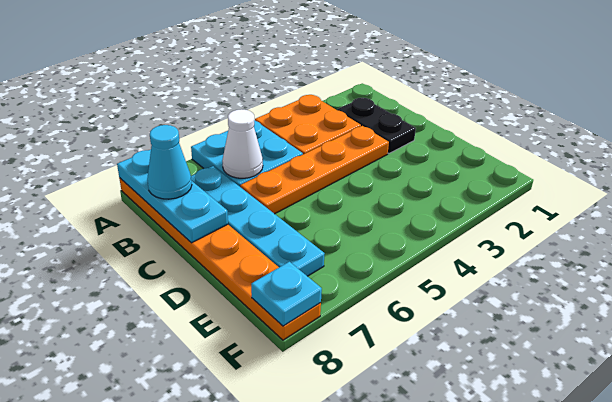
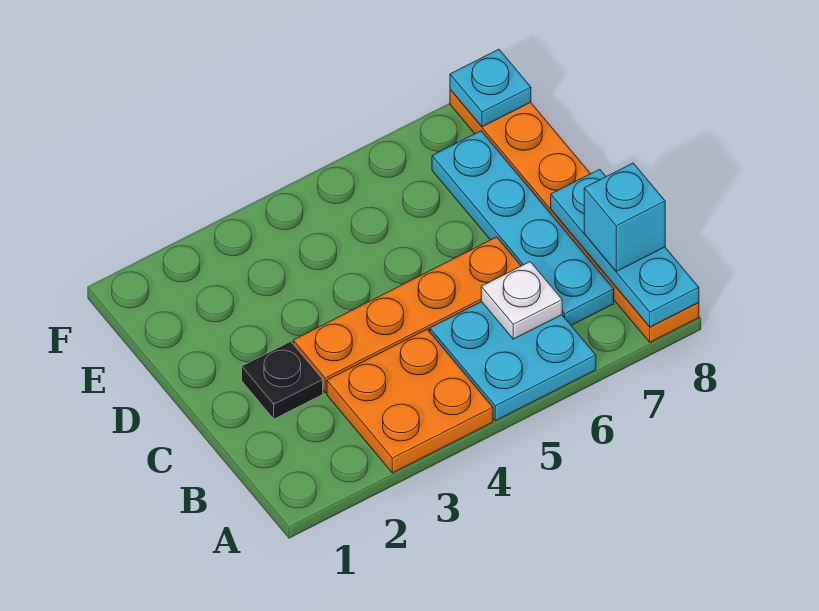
black plate B2:C2 level 1 -> black plate C2 level 1
white cone B6 level 2 -> white plate B6 level 2
cyan cone B8 level 3 -> cyan brick B8 level 3

